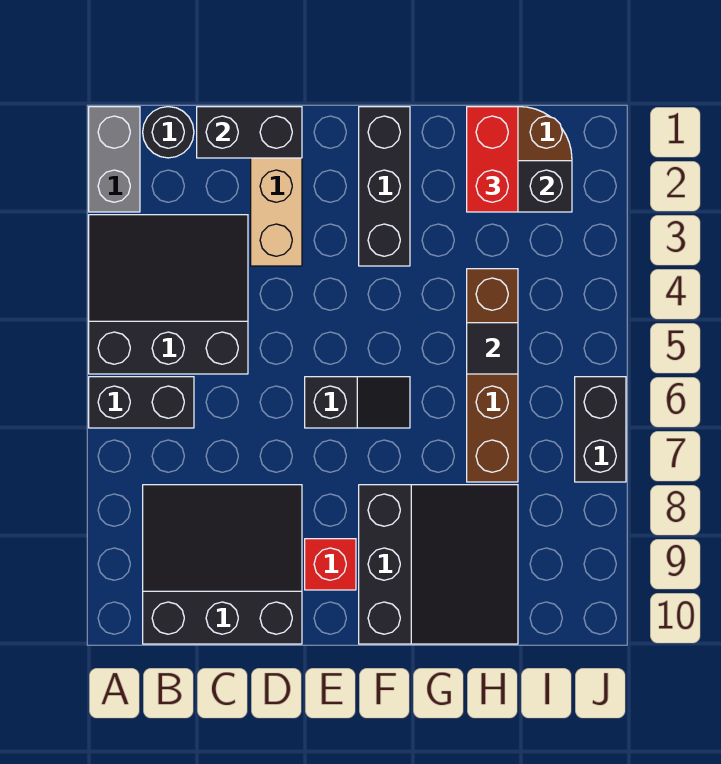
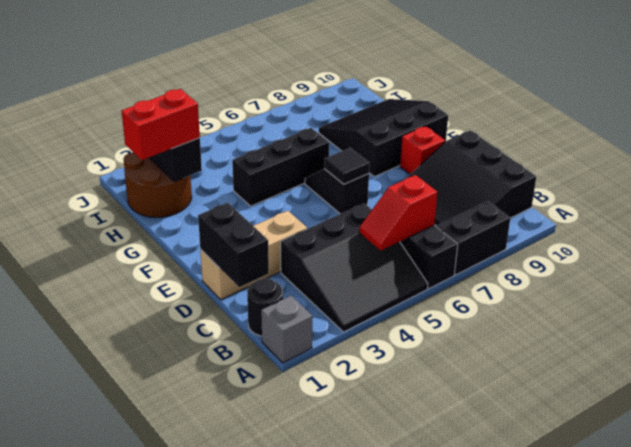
grey brick A1:A2 level 1 -> grey brick A1 level 1
black slope A3:C5 level 1 top 5 -> black slope A3:C5 level 1 top C
none -> red slope B5:B6 level 2 top 6
black brick F1:F3 level 1 -> black brick G4:G6 level 1
brown brick H4:H7 level 1 -> none
black tile H5 level 2 -> black tile E6 level 2
black brick J6:J7 level 1 -> black brick A7:A8 level 1

